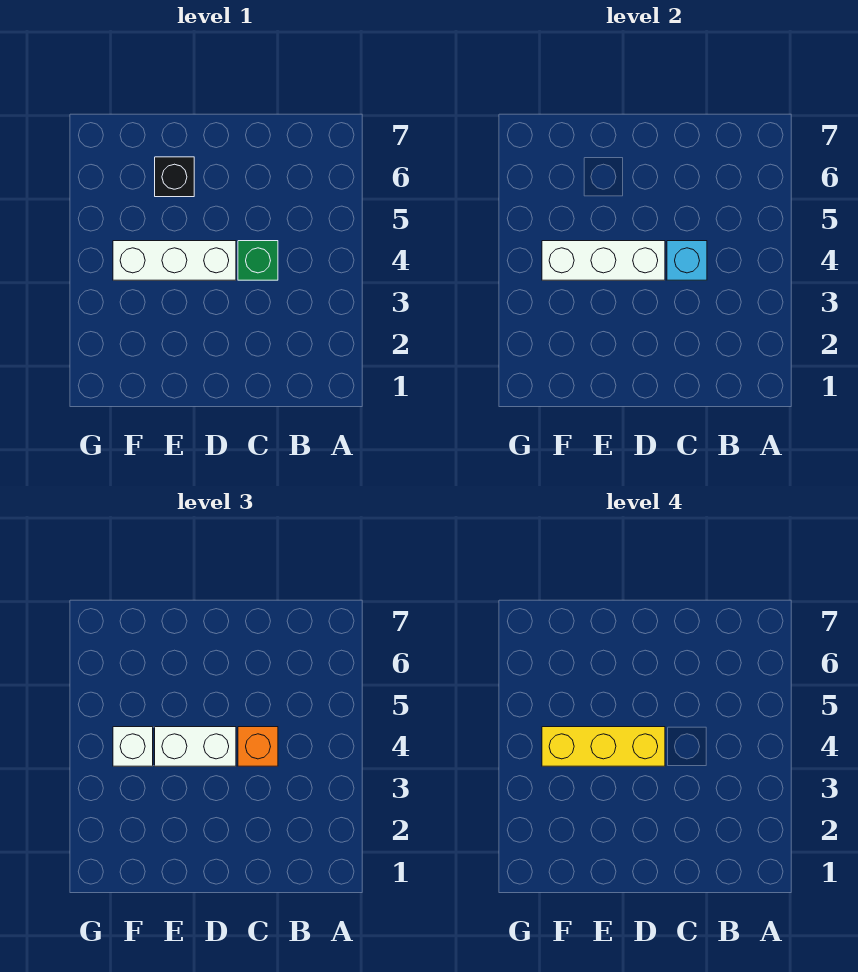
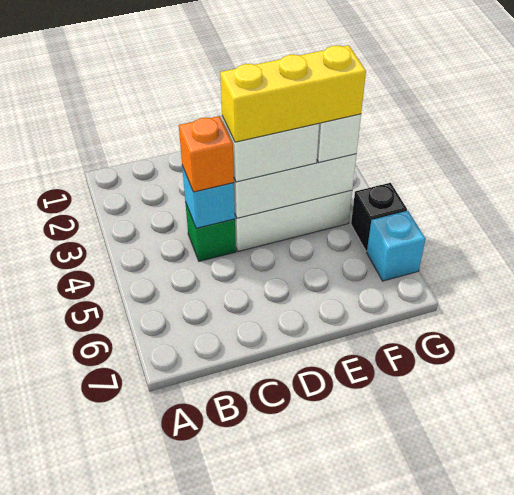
black brick E6 level 1 -> black brick G5 level 1
none -> cyan brick G6 level 1

